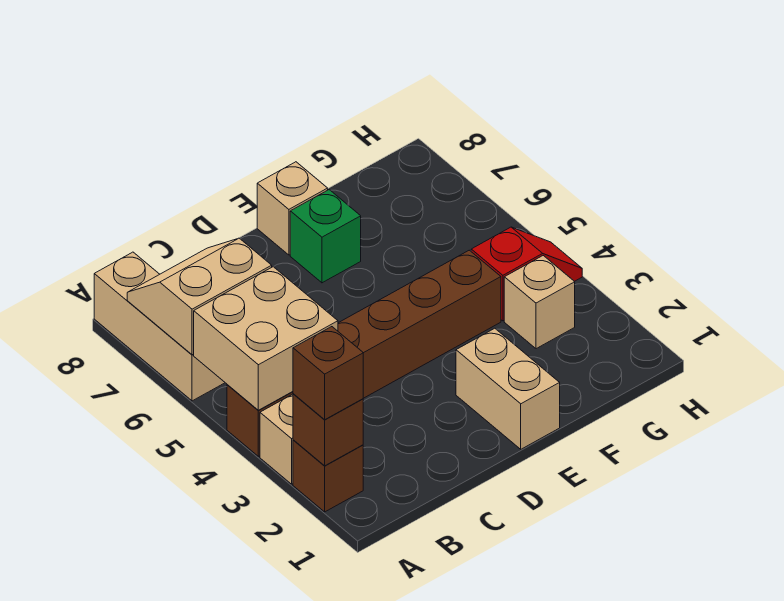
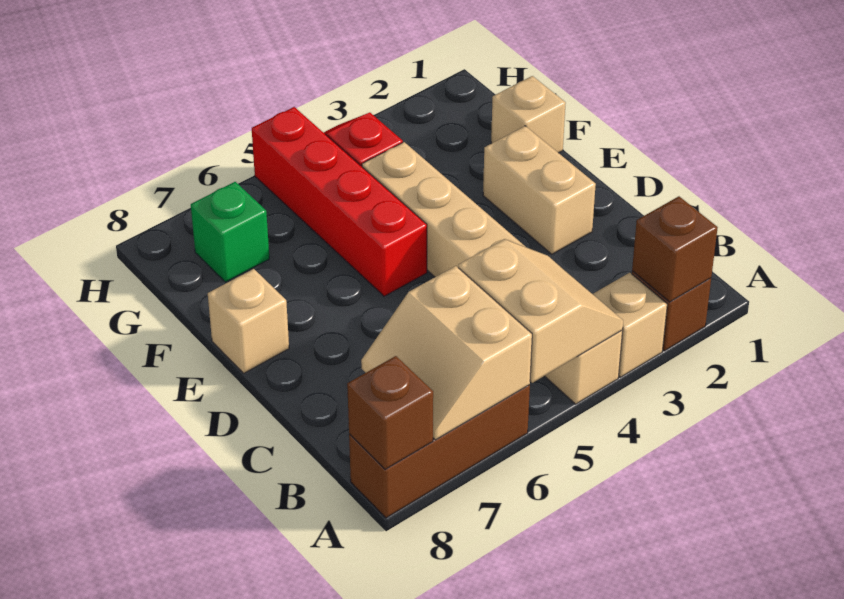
brown brick A2 level 3 -> brown brick A8 level 2
brown brick A4:F4 level 1 -> tan brick A4:F4 level 1
tan brick A4:B5 level 2 -> tan slope A4:B5 level 2 top 5
tan brick A6:A8 level 1 -> brown brick A6:A8 level 1
tan brick E1:E2 level 1 -> tan brick D2:E2 level 1
none -> red brick E5:H5 level 1
green brick E7 level 1 -> green brick G7 level 1
tan brick G3 level 1 -> tan brick F1 level 1

